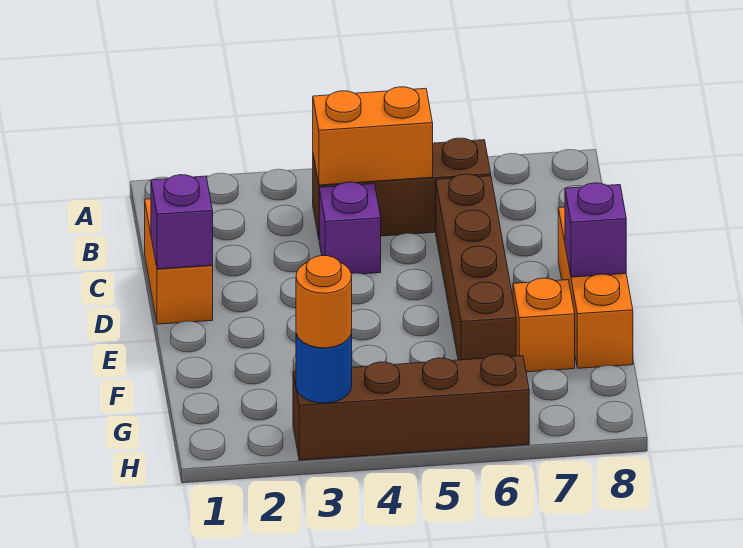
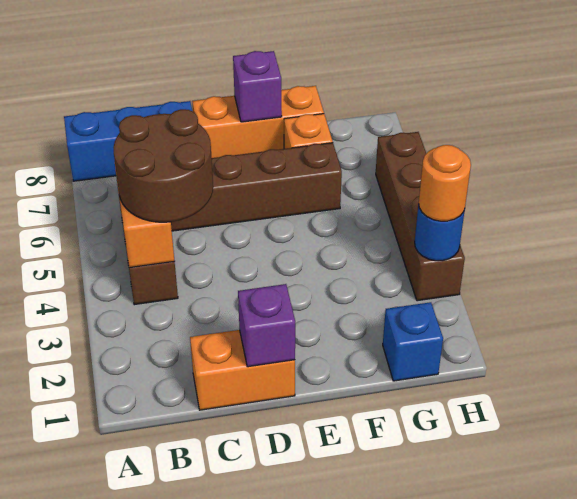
none -> blue brick A8:C8 level 1
none -> brown round brick B4:C5 level 3
purple brick C4 level 1 -> none
none -> blue brick G1 level 1

